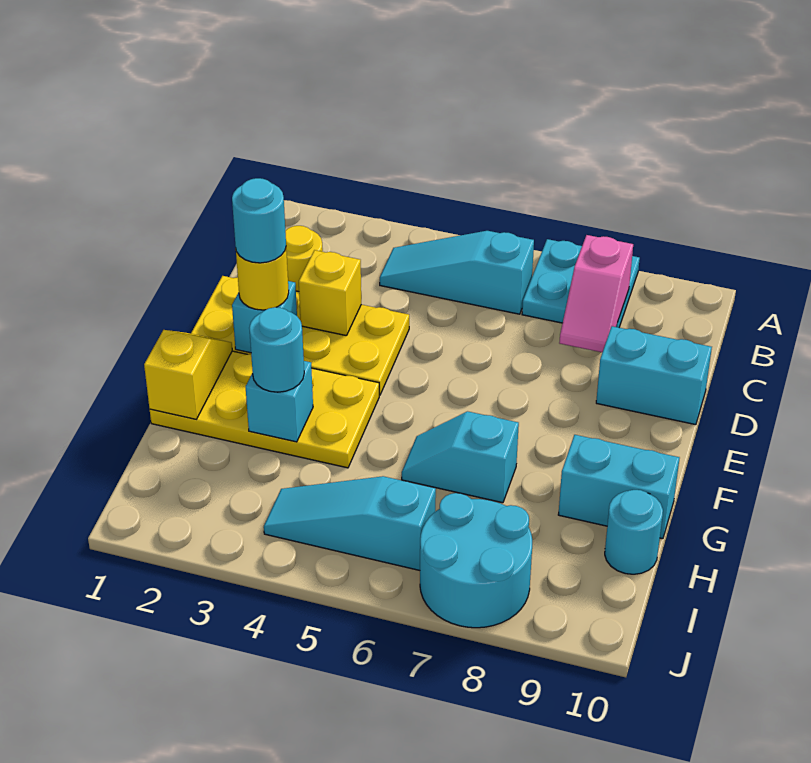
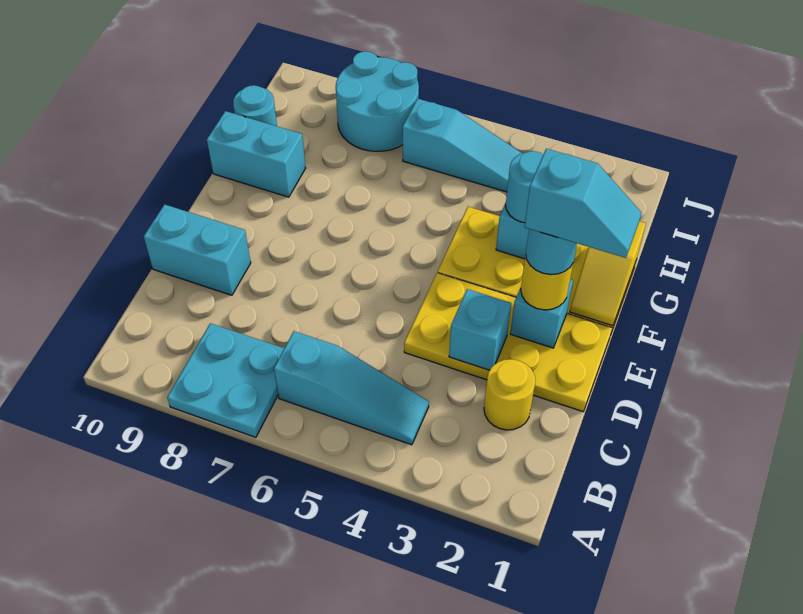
pink slope B8:C8 level 2 top B -> none
yellow brick D3 level 2 -> cyan brick D3 level 2
cyan slope G6:G7 level 1 top 7 -> cyan slope E1:E2 level 5 top 2

